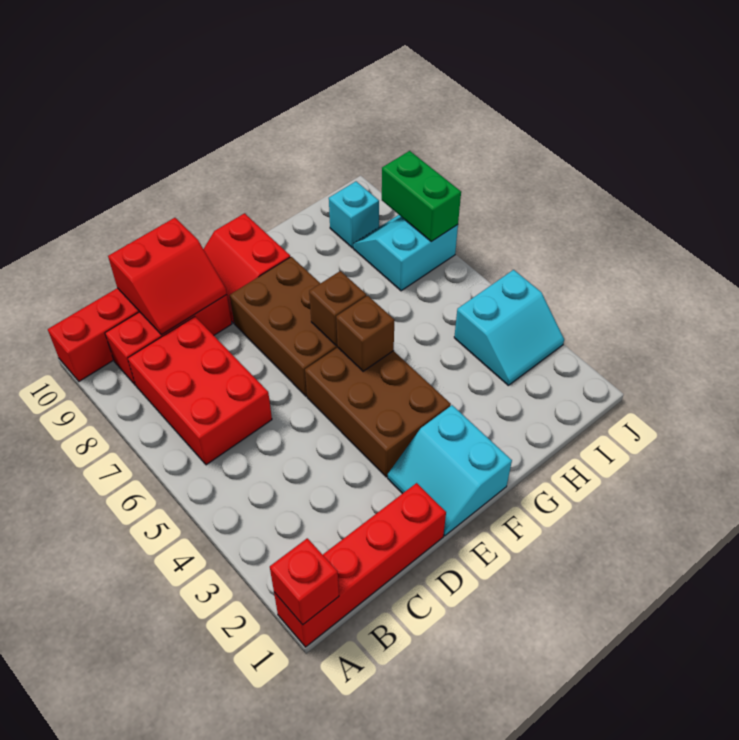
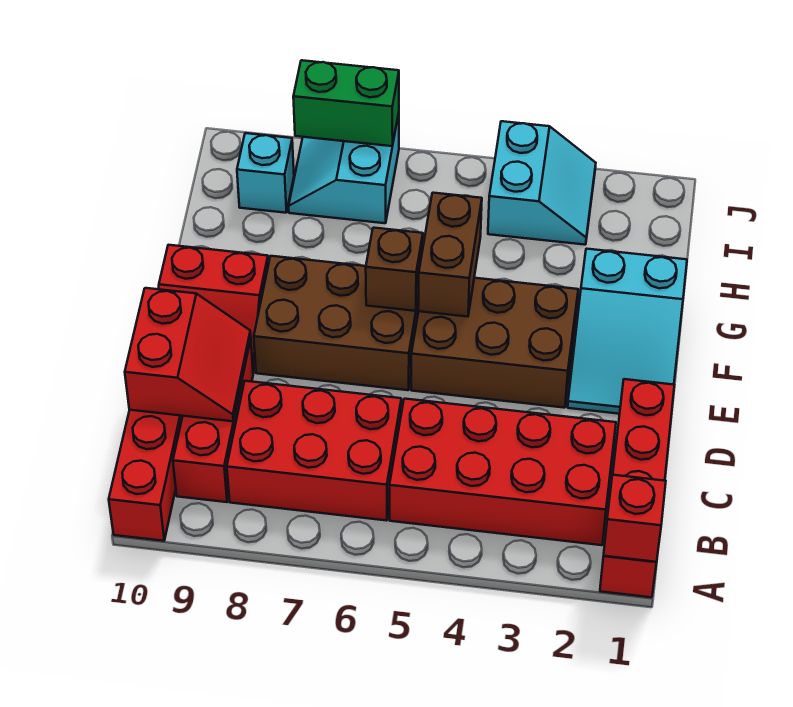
none -> red brick B2:C5 level 1
cyan slope E1:F2 level 1 top F -> cyan slope E1:G2 level 1 top G
brown brick F5 level 2 -> brown brick F5:G5 level 2

